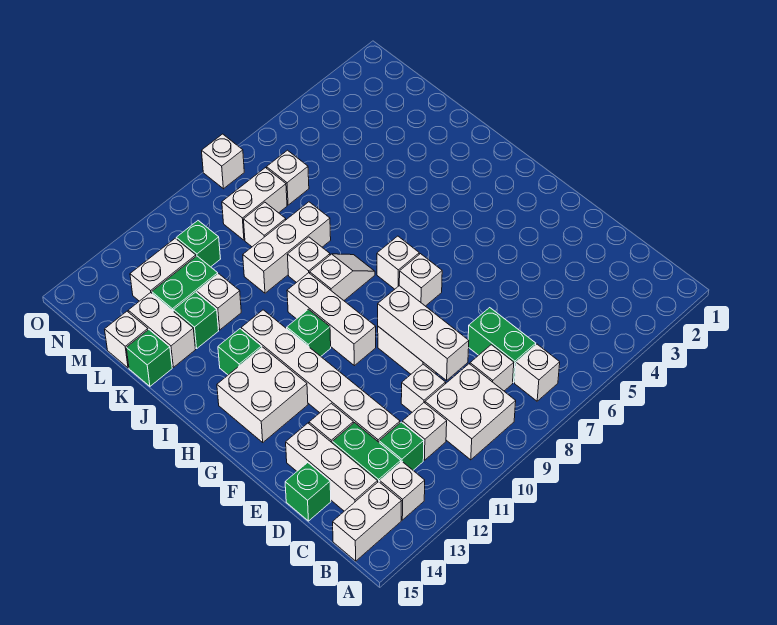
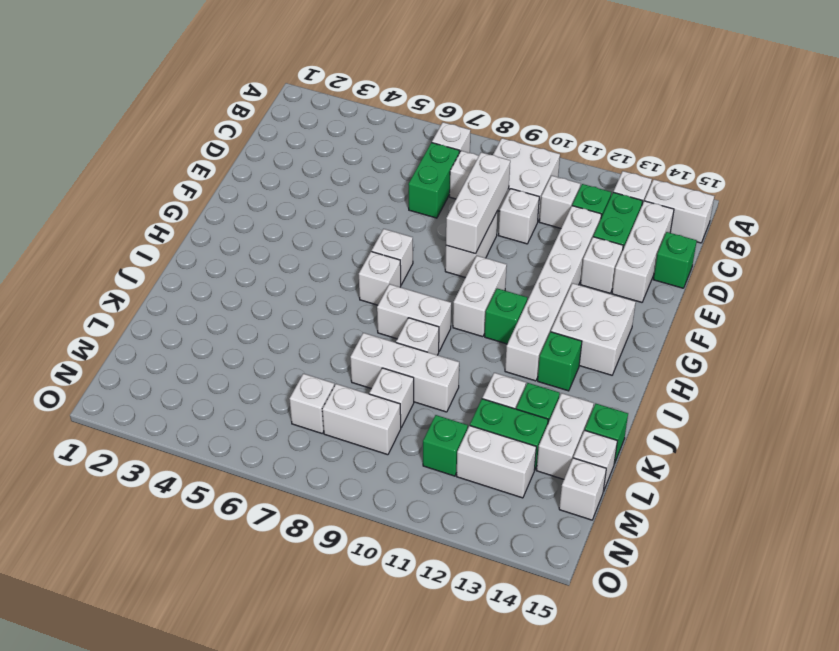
white brick G10:I10 level 1 -> white brick G10:H10 level 1
white slope I8:I9 level 1 top 9 -> white brick I8:I9 level 1
white brick O8 level 1 -> white brick M15 level 1

